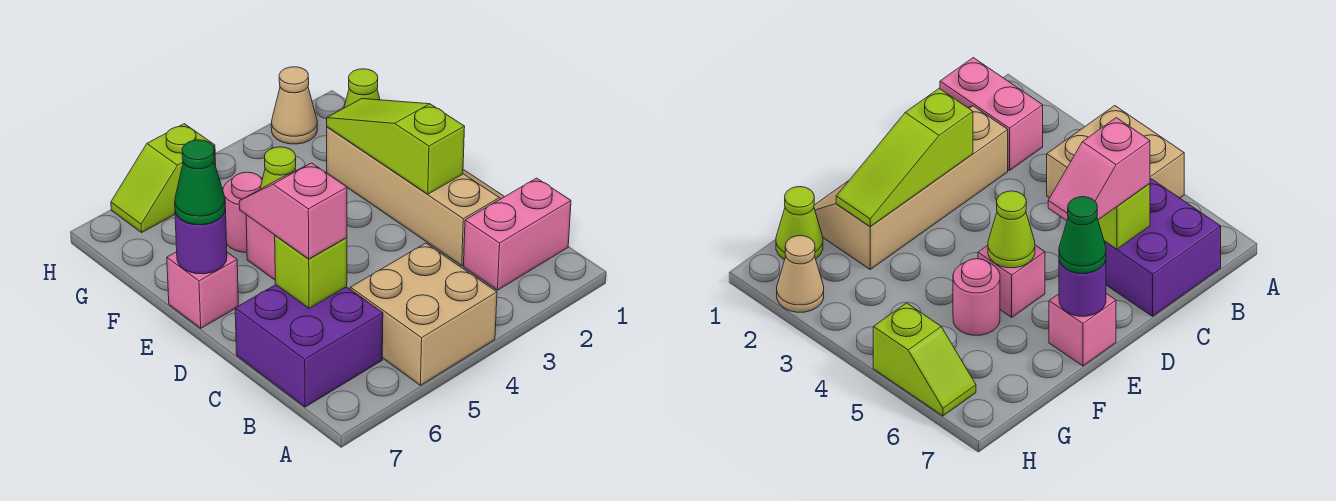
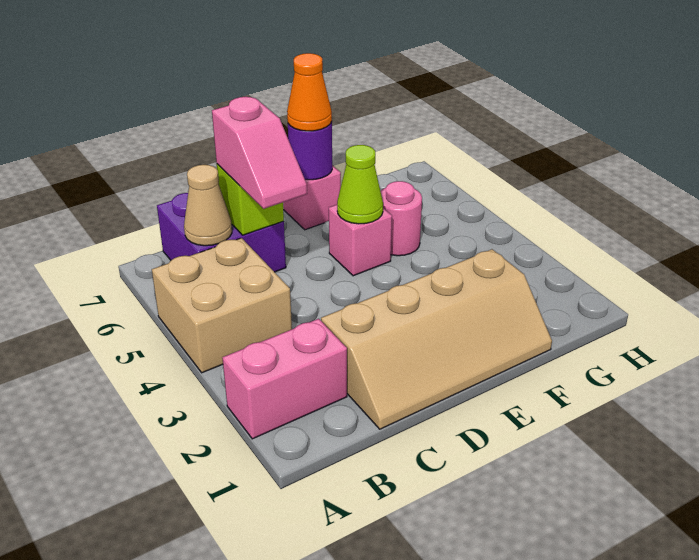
pink brick B1:B2 level 1 -> pink brick A2:B2 level 1
pink slope C6:D6 level 3 top C -> pink slope C5:C6 level 3 top 6
lime slope D2:F2 level 2 top D -> none
green cone E7 level 3 -> orange cone E7 level 3
lime cone G1 level 1 -> none
tan cone H2 level 1 -> tan cone B6 level 2
lime slope H5:H6 level 1 top 5 -> none

